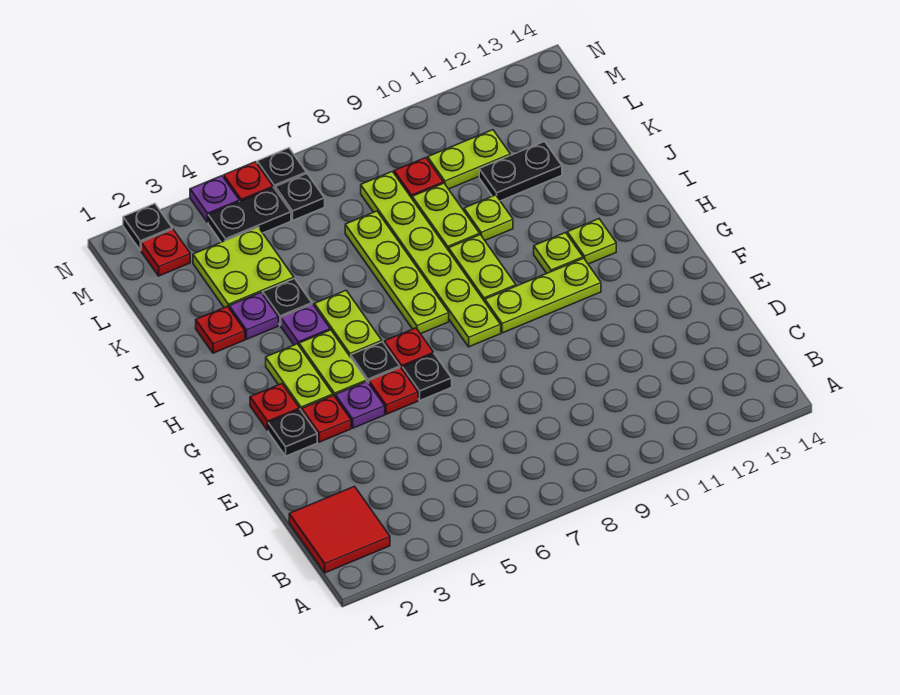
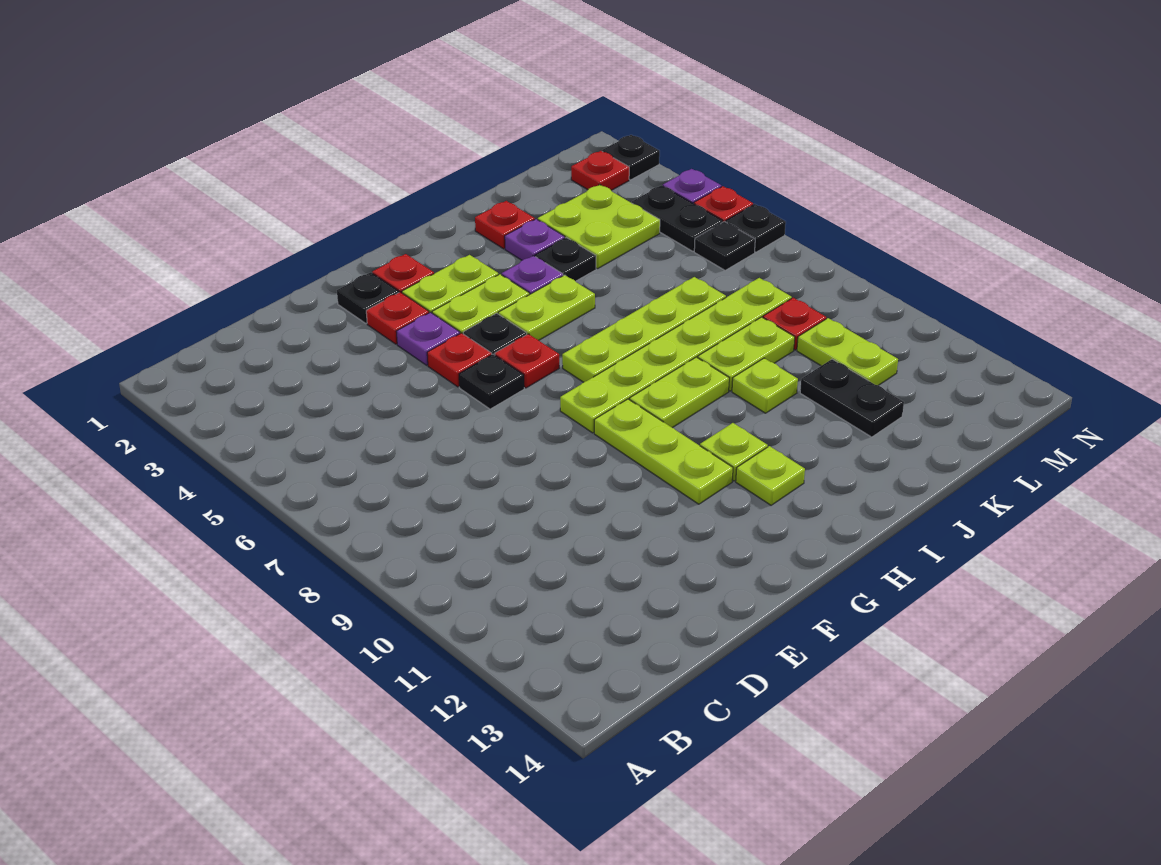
red tile B1:C2 level 1 -> none

